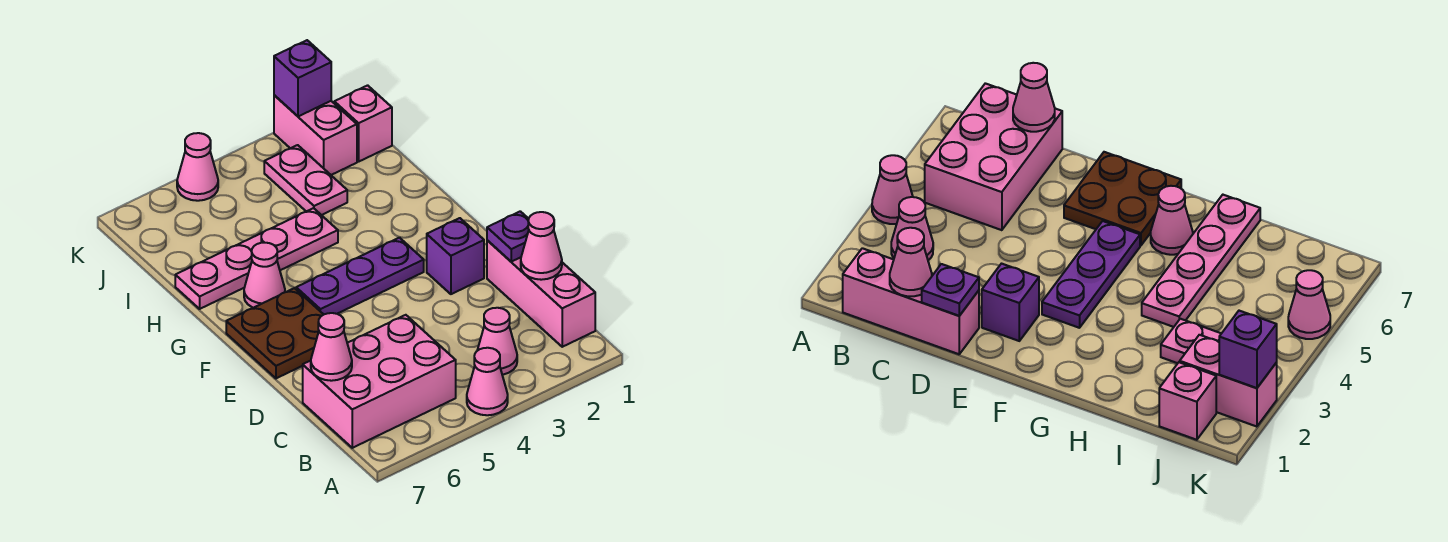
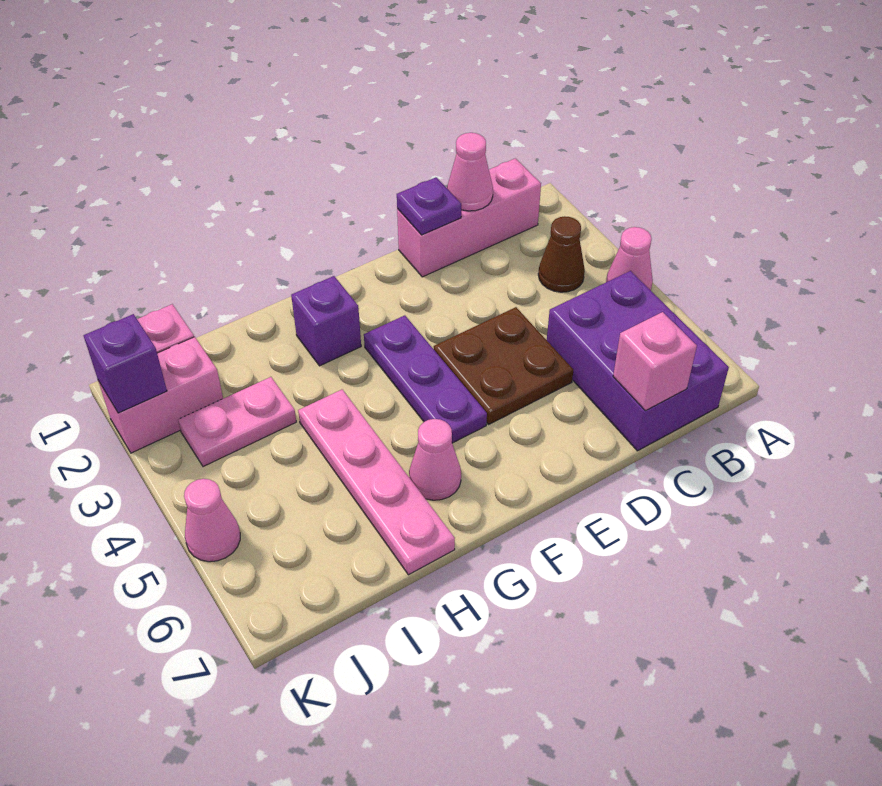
pink cone B3 level 1 -> brown cone B3 level 1
pink brick B5:C7 level 1 -> purple brick B5:C7 level 1
pink cone C7 level 2 -> pink brick C7 level 2
purple brick E2 level 1 -> purple brick G2 level 1
brown plate E6:F7 level 1 -> brown plate D4:E5 level 1

